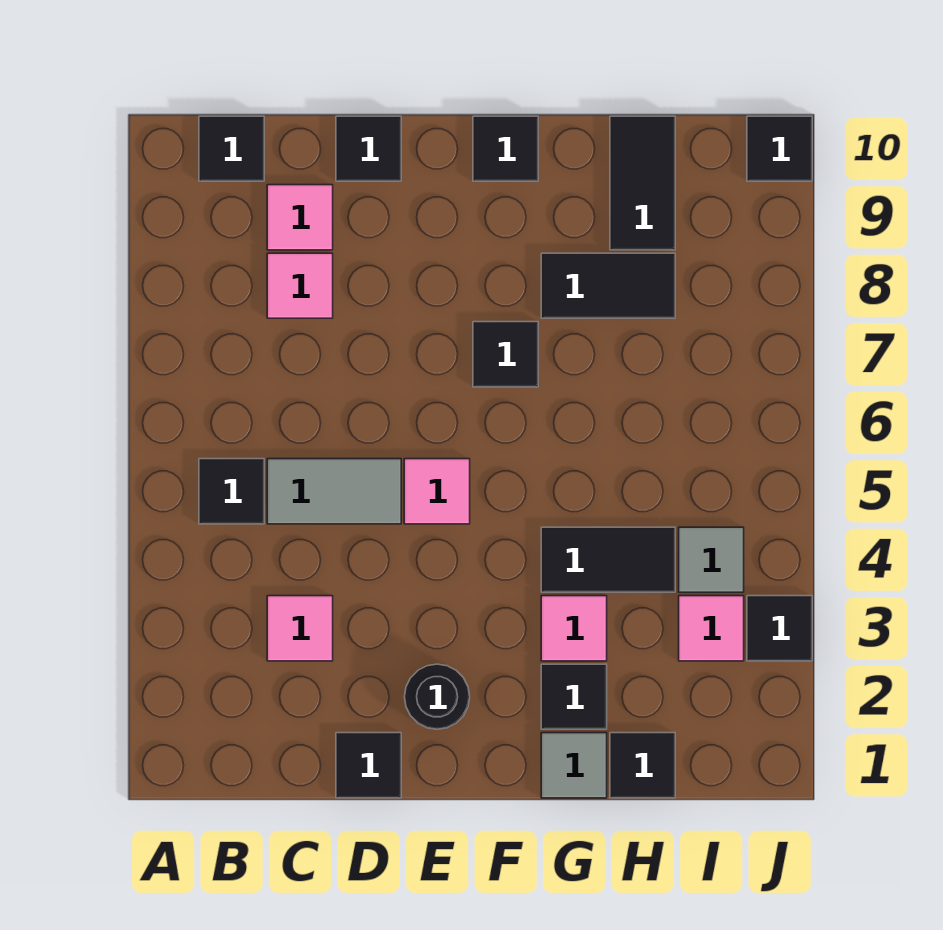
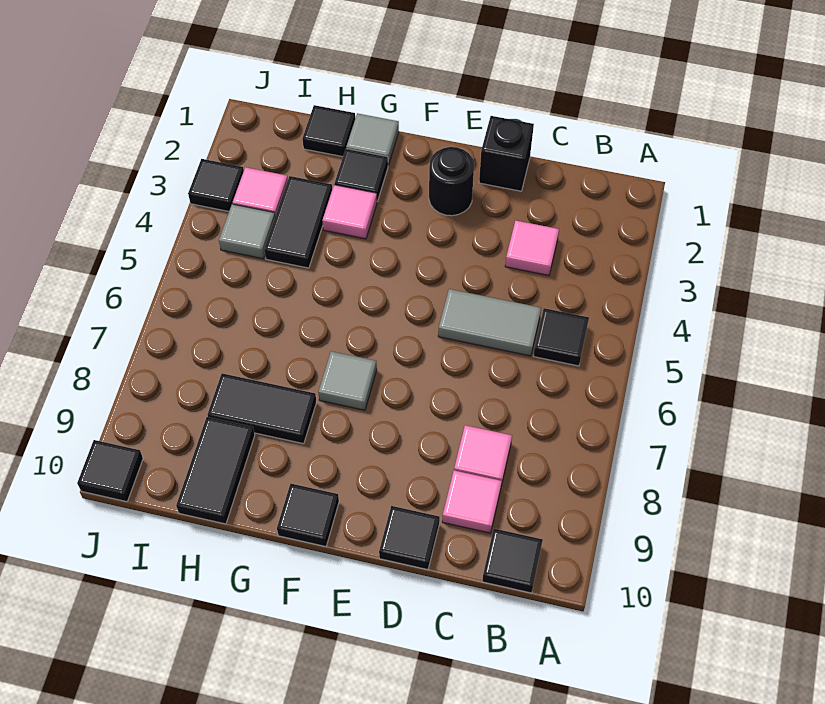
black tile D1 level 1 -> black brick D1 level 1
pink tile E5 level 1 -> none
black tile F7 level 1 -> grey tile F7 level 1
black tile G4:H4 level 1 -> black tile H3:H4 level 1

